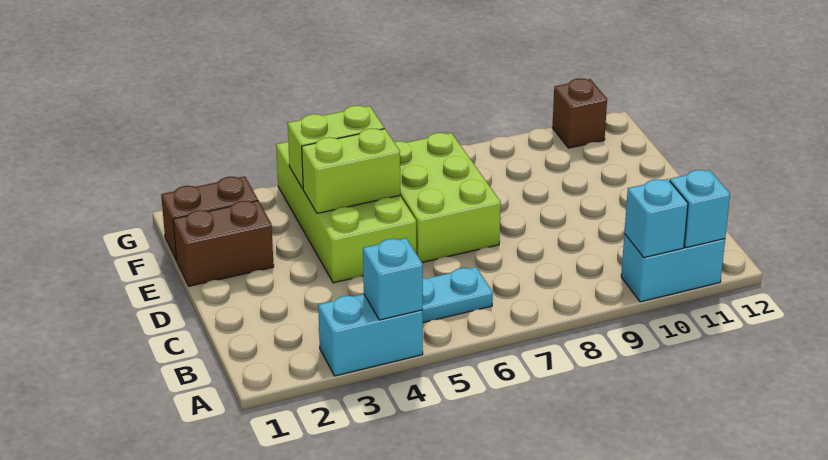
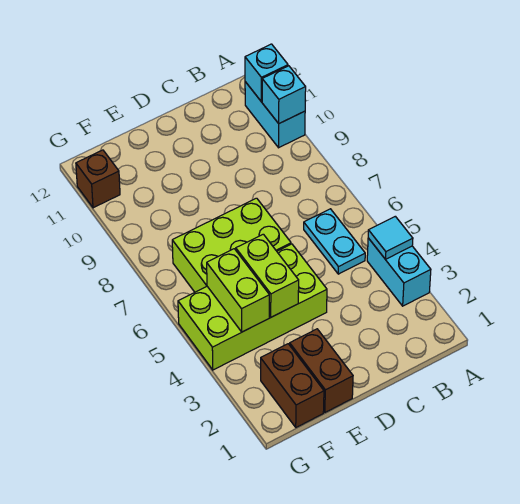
cyan brick A4 level 2 -> cyan tile A4 level 2

